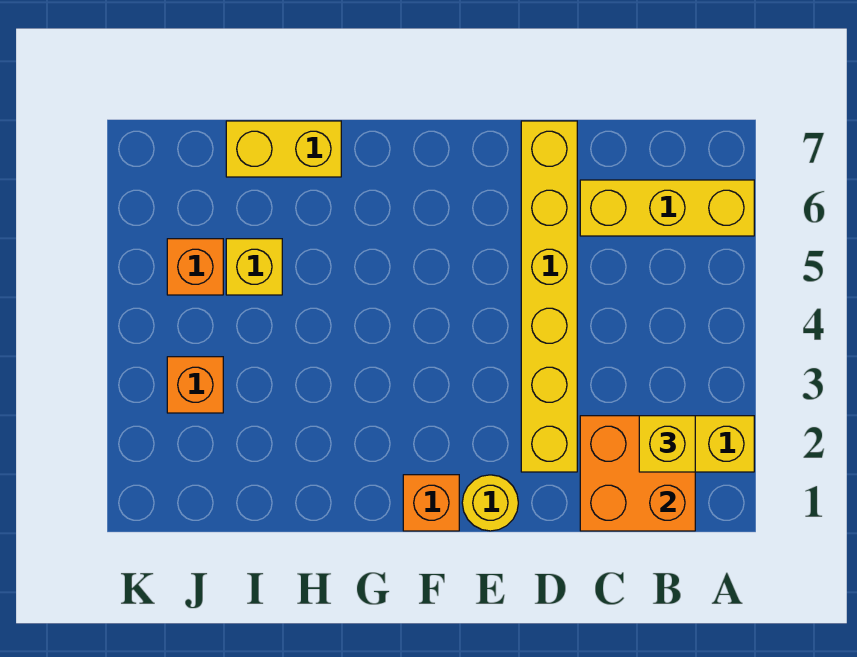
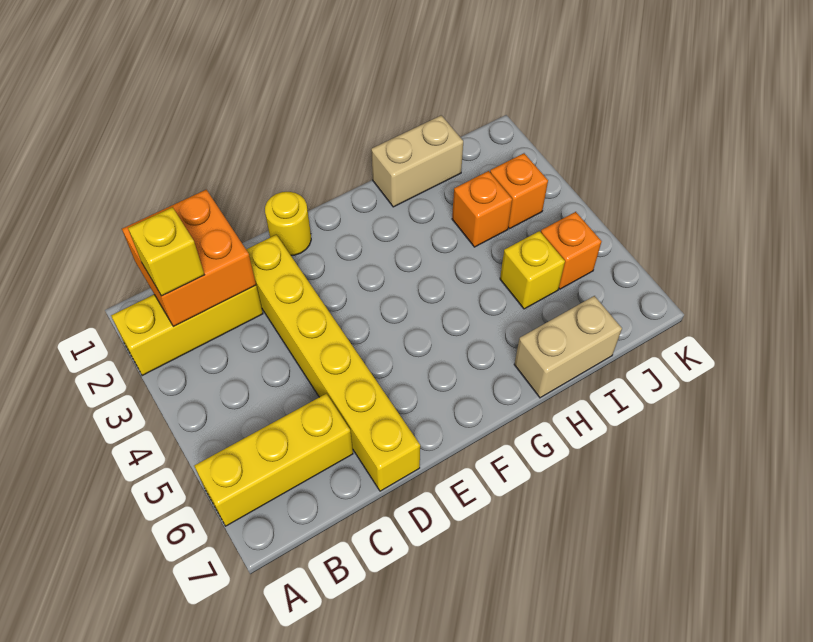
orange brick F1 level 1 -> orange brick I3 level 1
none -> tan brick H1:I1 level 1
yellow brick H7:I7 level 1 -> tan brick H7:I7 level 1

